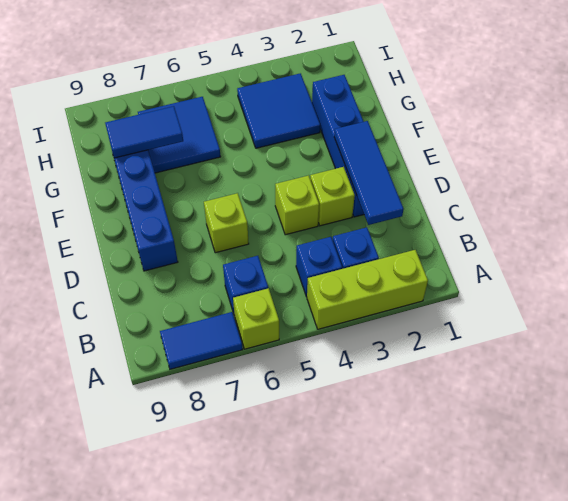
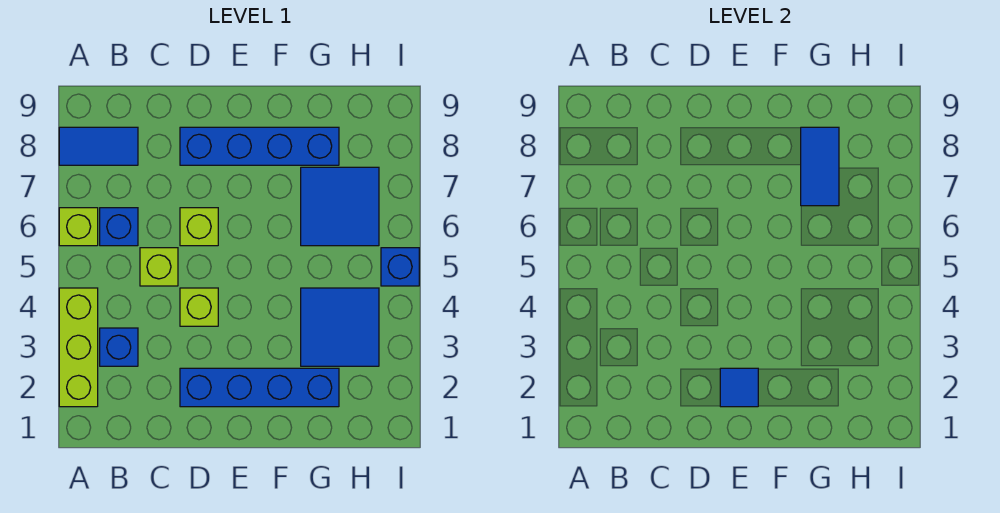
blue tile A7:A8 level 1 -> blue tile A8:B8 level 1
blue brick B4 level 1 -> blue brick I5 level 1
blue tile C2:E2 level 2 -> blue tile E2 level 2
lime brick D3 level 1 -> lime brick C5 level 1

